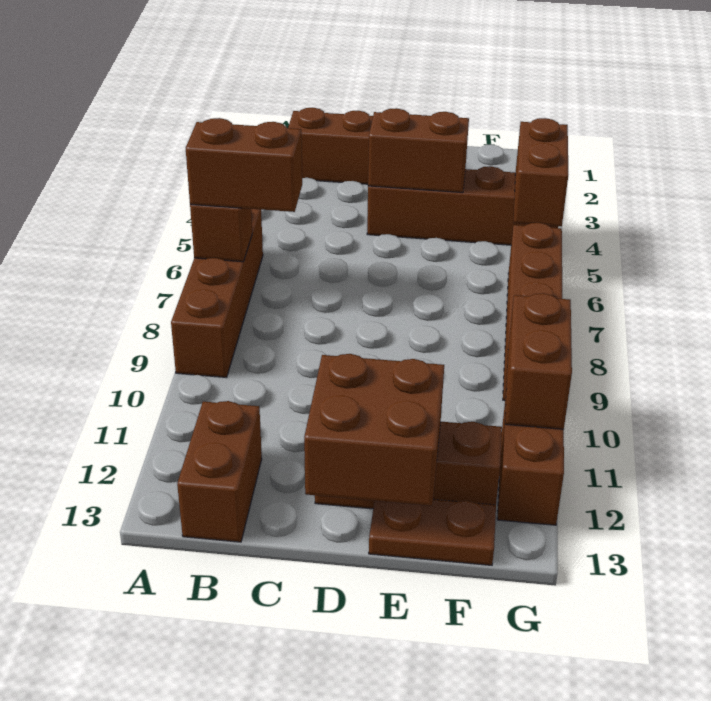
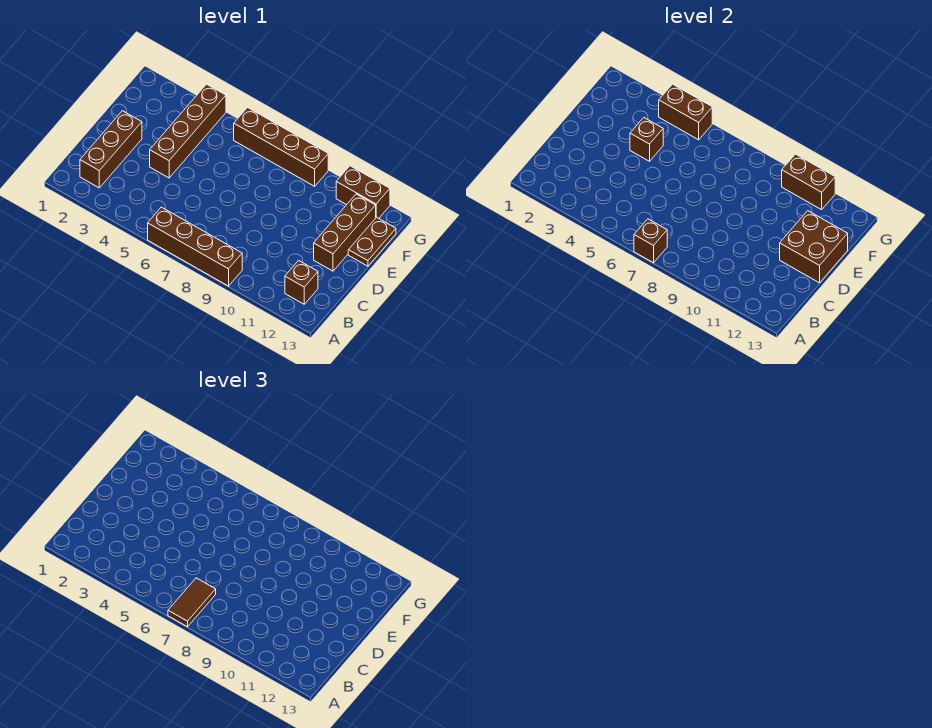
brown brick A7:B7 level 3 -> brown tile A7:B7 level 3
brown brick B12:B13 level 1 -> brown brick B12 level 1
brown brick D4:E4 level 2 -> brown brick E4 level 2

